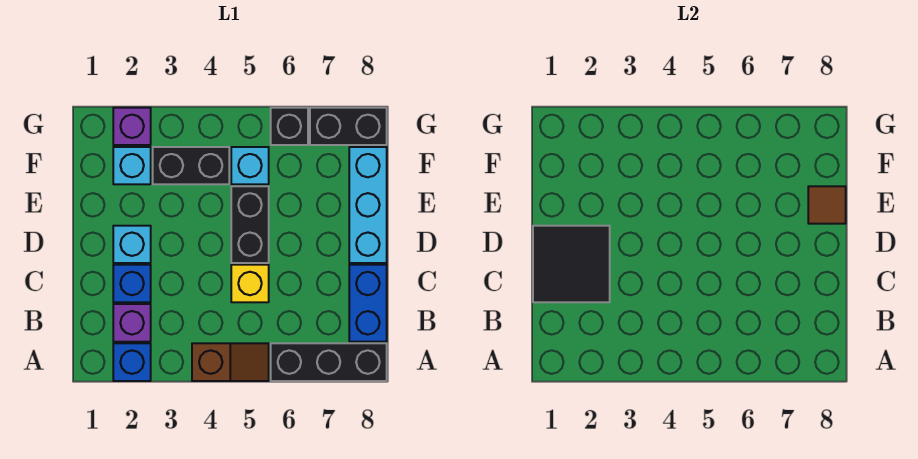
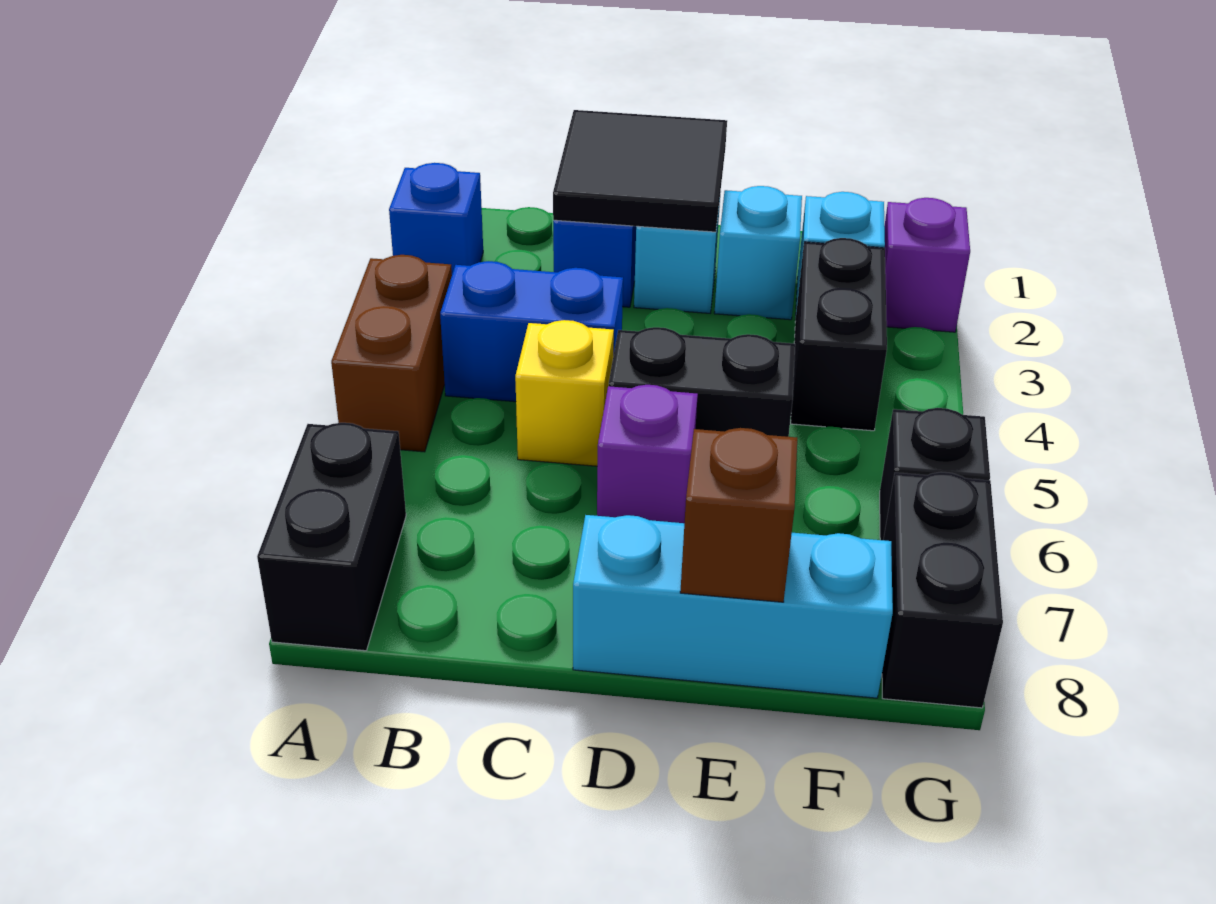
brown slope A4:A5 level 1 top 4 -> brown brick A4:A5 level 1
black brick A6:A8 level 1 -> black brick A7:A8 level 1
purple brick B2 level 1 -> purple brick D6 level 1
blue brick B8:C8 level 1 -> blue brick B4:C4 level 1
brown tile E8 level 2 -> brown brick E8 level 2
cyan brick F5 level 1 -> cyan brick E2 level 1

